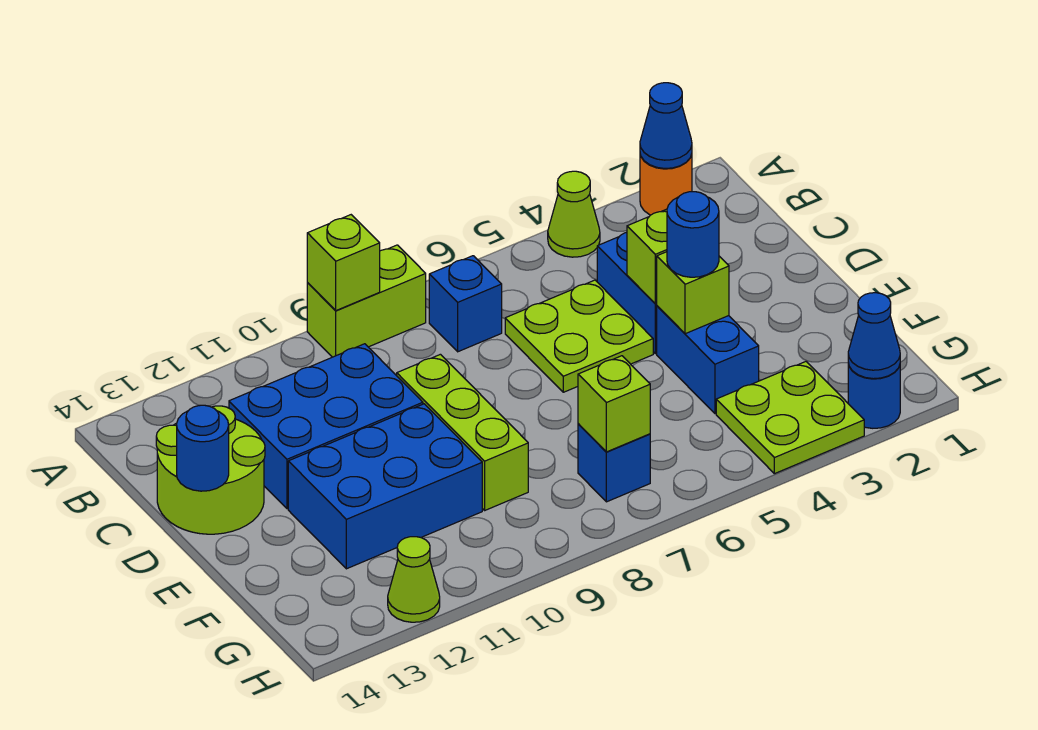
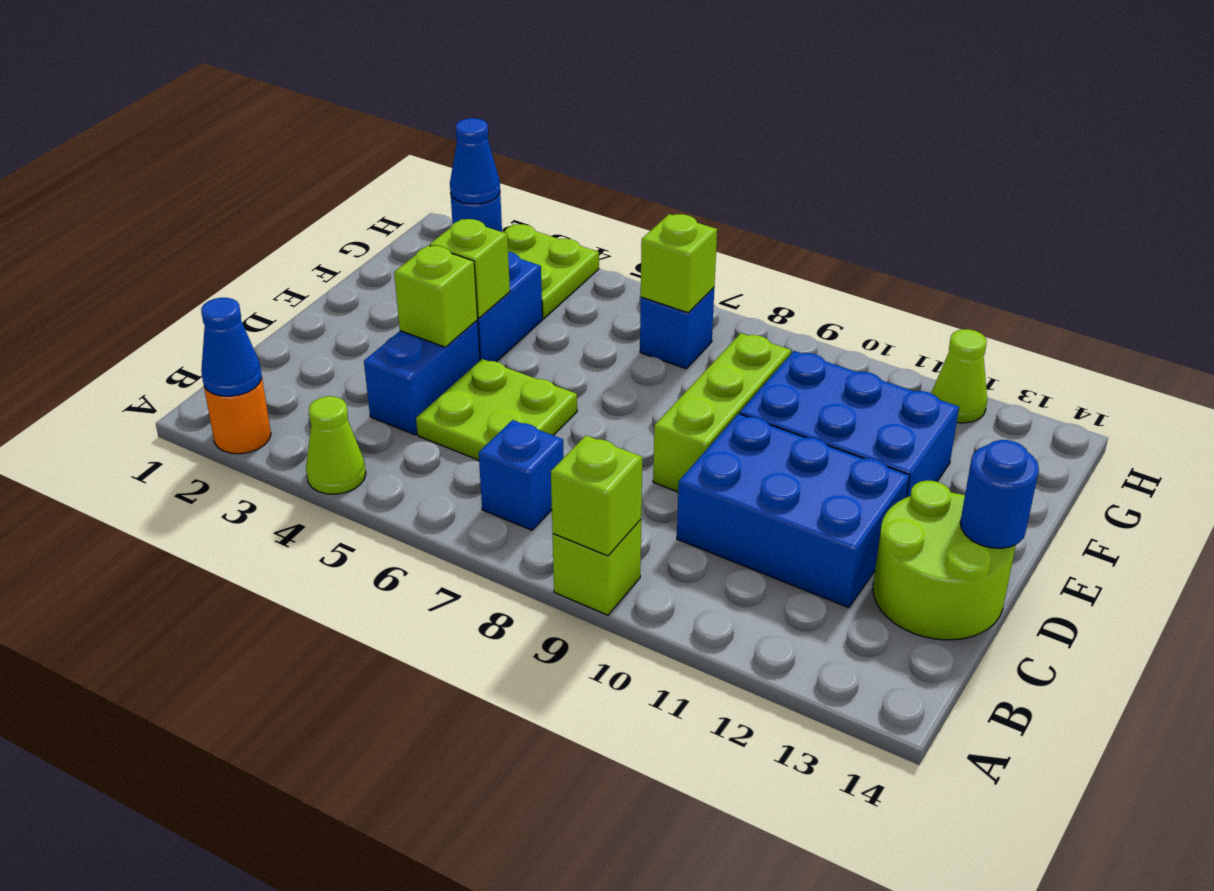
lime brick A8:A9 level 1 -> lime brick A9 level 1
blue round brick E4 level 3 -> none

